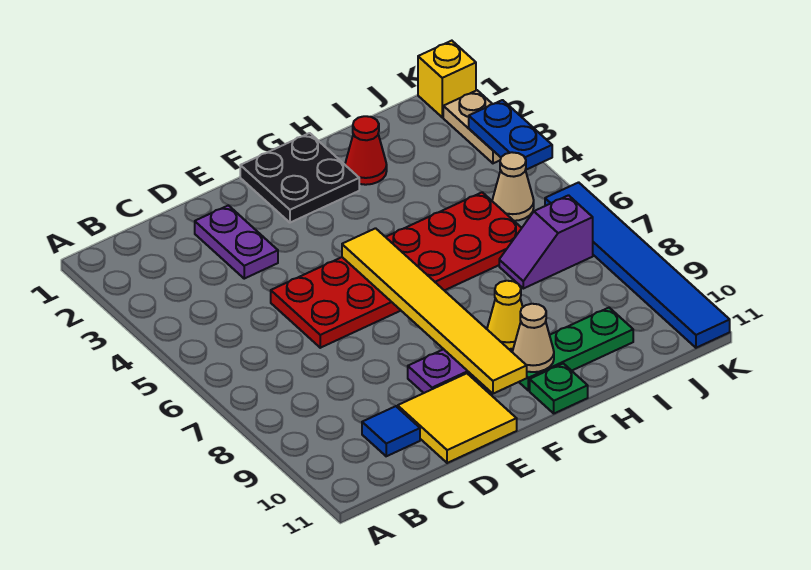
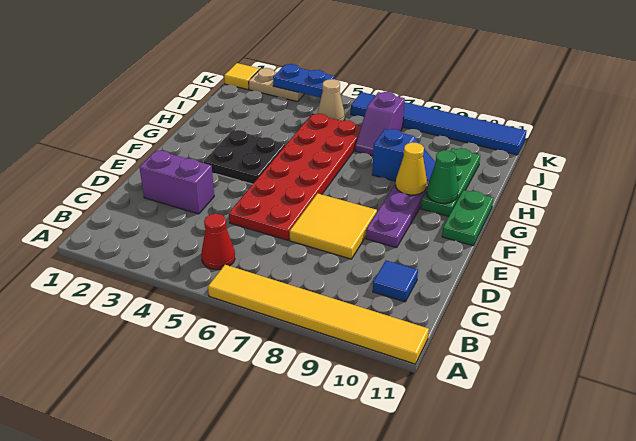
purple plate D2:D3 level 1 -> purple brick D2:D3 level 1
yellow tile D10:E11 level 1 -> yellow tile D7:E8 level 1
black plate F1:G2 level 1 -> black plate F3:G4 level 1
yellow tile F5:F10 level 2 -> yellow tile A6:A11 level 1
tan cone G10 level 2 -> green cone G10 level 2
green plate G11 level 1 -> green plate F11:G11 level 1
red cone H2 level 1 -> red cone B5 level 1
none -> blue slope H8:H9 level 1 top 8
yellow brick K1 level 1 -> yellow tile K1 level 1

